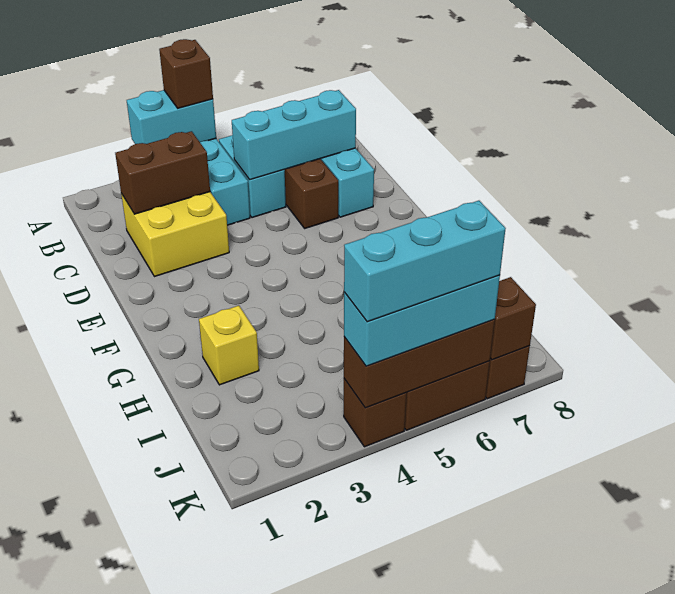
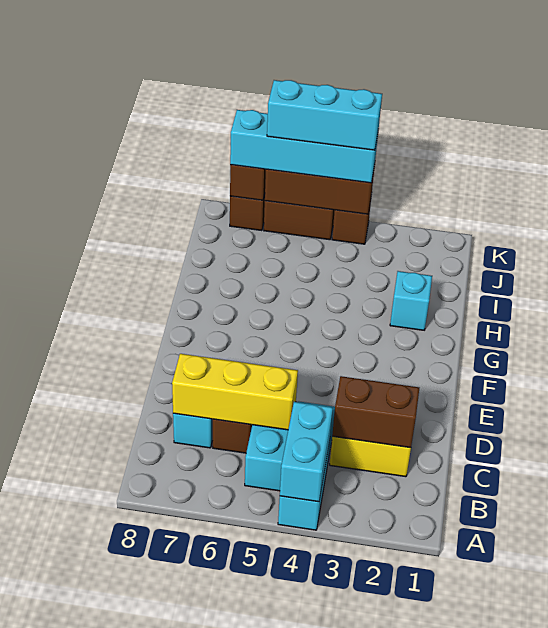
cyan brick A3:A4 level 2 -> cyan brick A4:B4 level 2
brown brick A4 level 3 -> none
cyan brick C5:C7 level 2 -> yellow brick C5:C7 level 2
yellow brick H2 level 1 -> cyan brick H2 level 1
cyan brick K4:K6 level 3 -> cyan brick K4:K7 level 3

